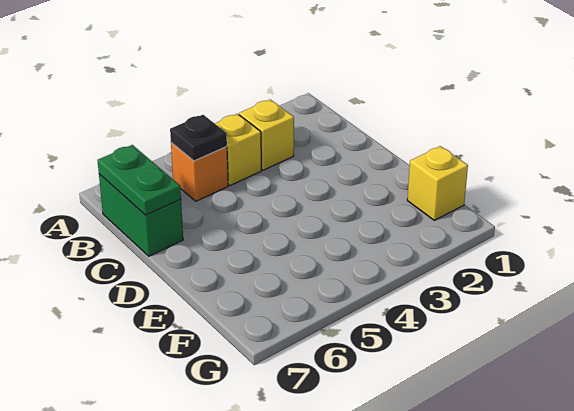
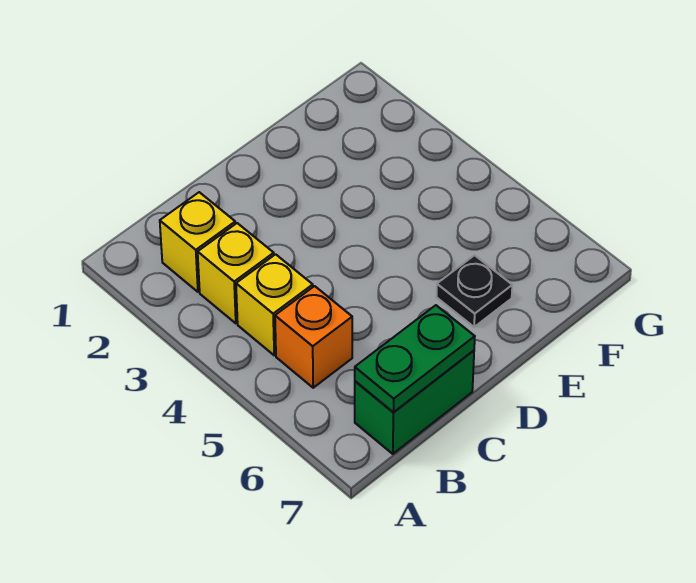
black plate B5 level 2 -> black plate E6 level 1
yellow brick F1 level 1 -> yellow brick B2 level 1

